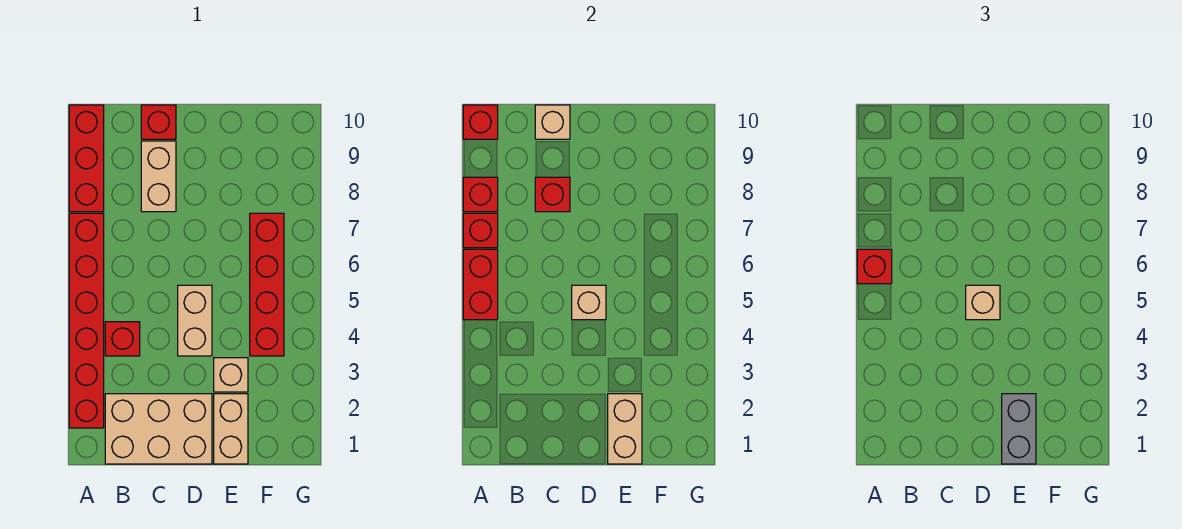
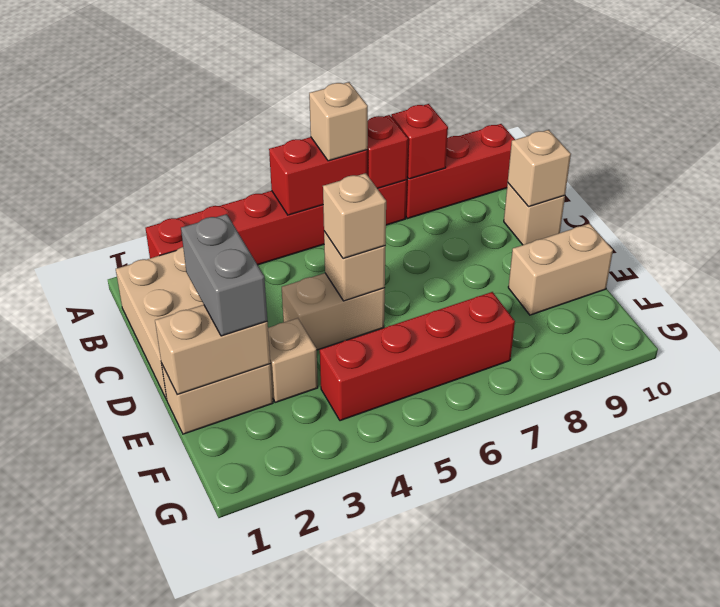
red brick A6 level 3 -> tan brick A6 level 3
red brick A10 level 2 -> none
red brick B4 level 1 -> none
tan brick C8:C9 level 1 -> tan brick E9:E10 level 1
red brick C8 level 2 -> none
red brick C10 level 1 -> tan brick C10 level 1
grey brick E1:E2 level 3 -> grey brick D2:E2 level 3

